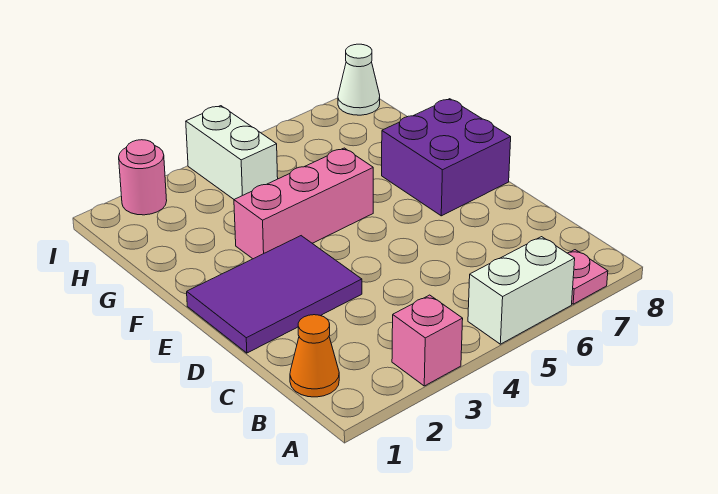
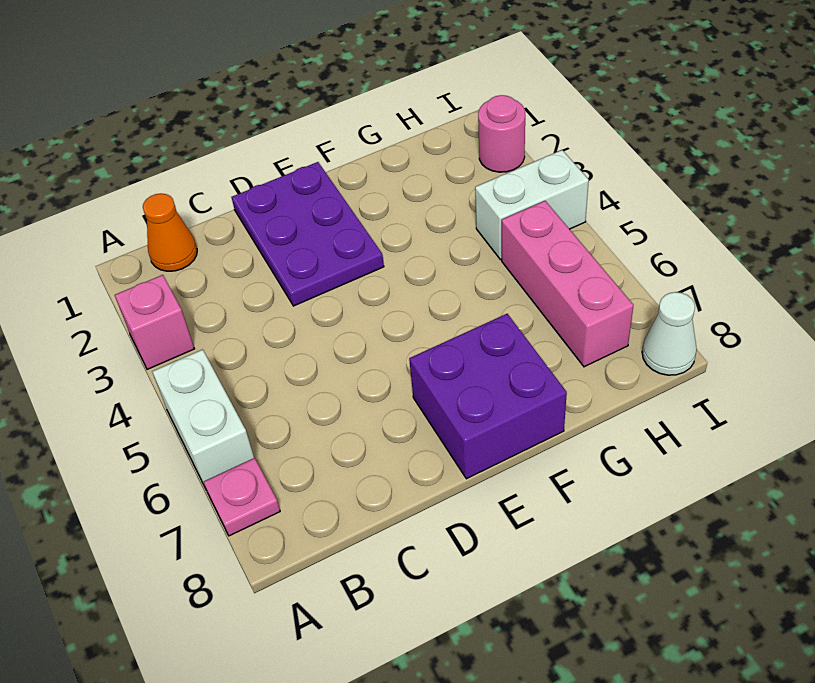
purple tile D1:E3 level 1 -> purple plate D1:E3 level 1
pink brick F3:F5 level 1 -> pink brick H5:H7 level 1

